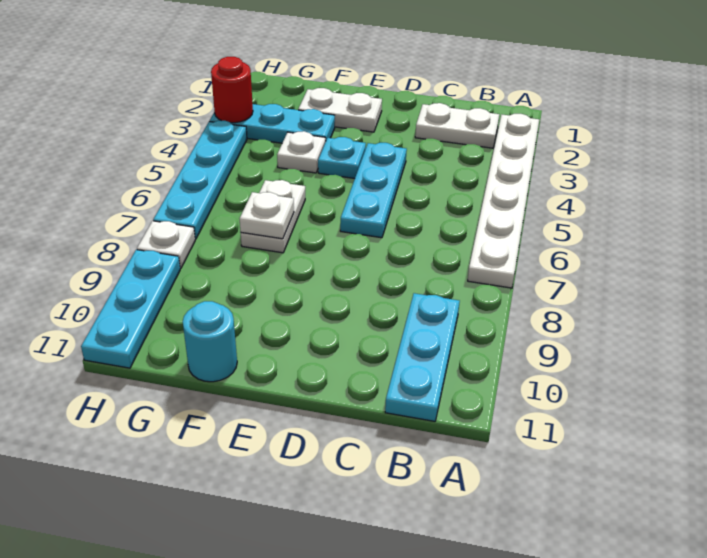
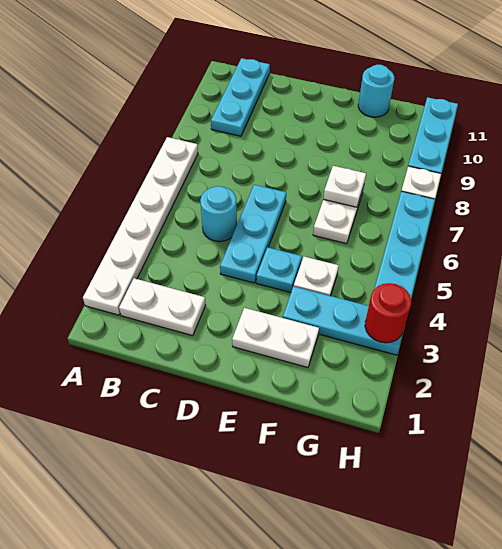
none -> cyan round brick C5 level 1

